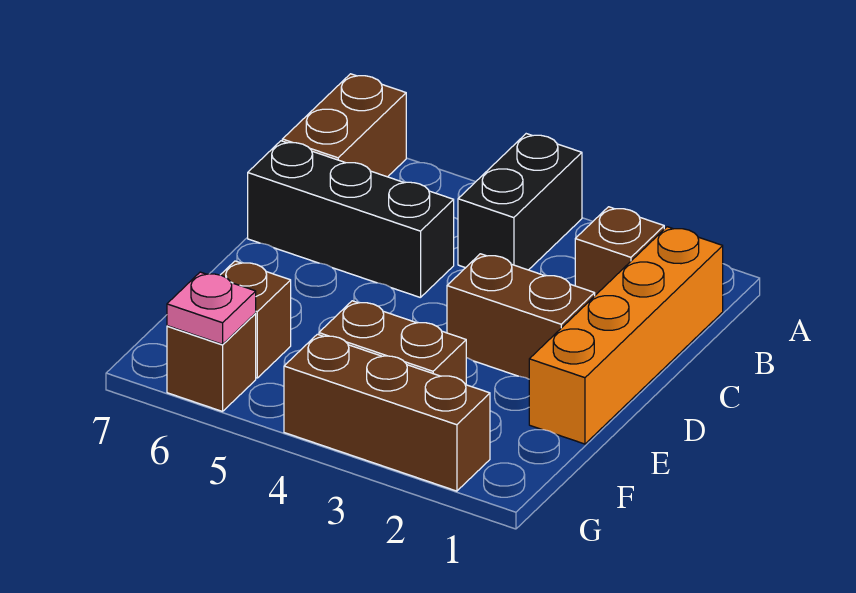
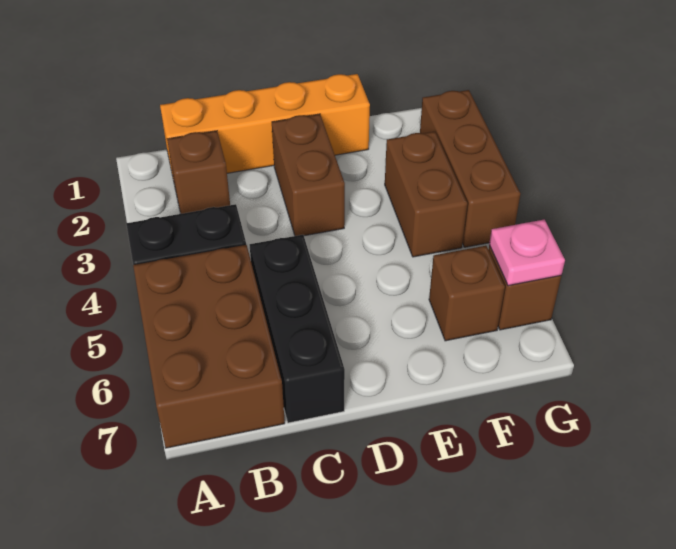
brown brick A7:B7 level 1 -> brown brick A5:B7 level 1

